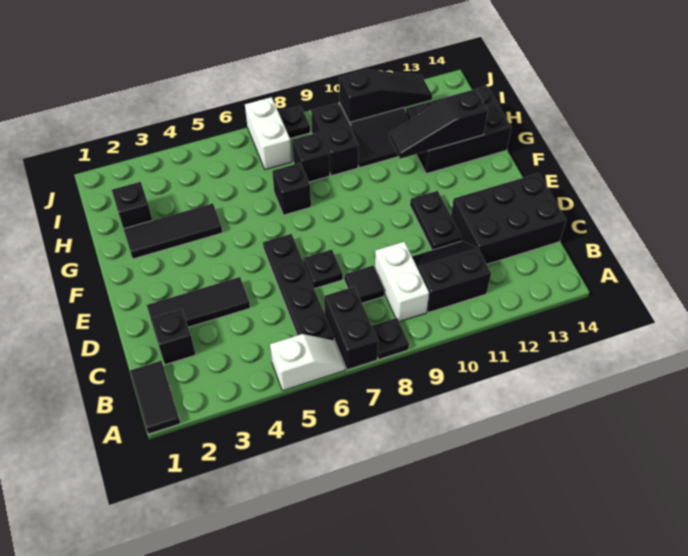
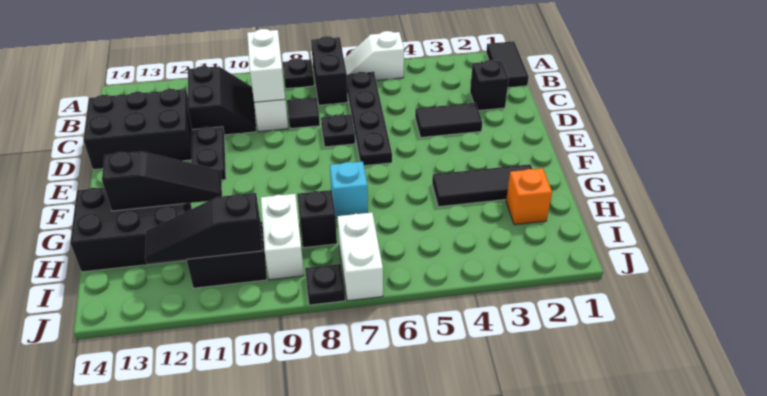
none -> white brick B9:C9 level 2
black slope B10:C11 level 1 top B -> black slope B10:C11 level 1 top 11
black tile D2:D4 level 1 -> black tile D3:D4 level 1
black brick G7 level 1 -> cyan brick G7 level 1
black brick H2 level 1 -> orange brick H2 level 1
black brick H9:I9 level 1 -> white brick H9:I9 level 1

